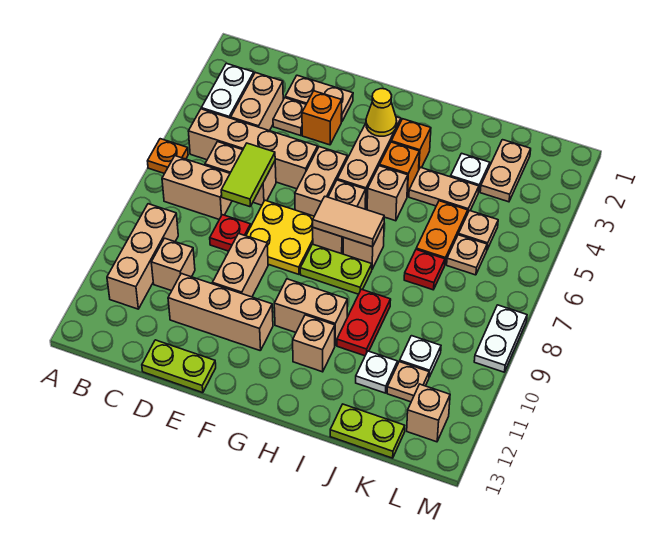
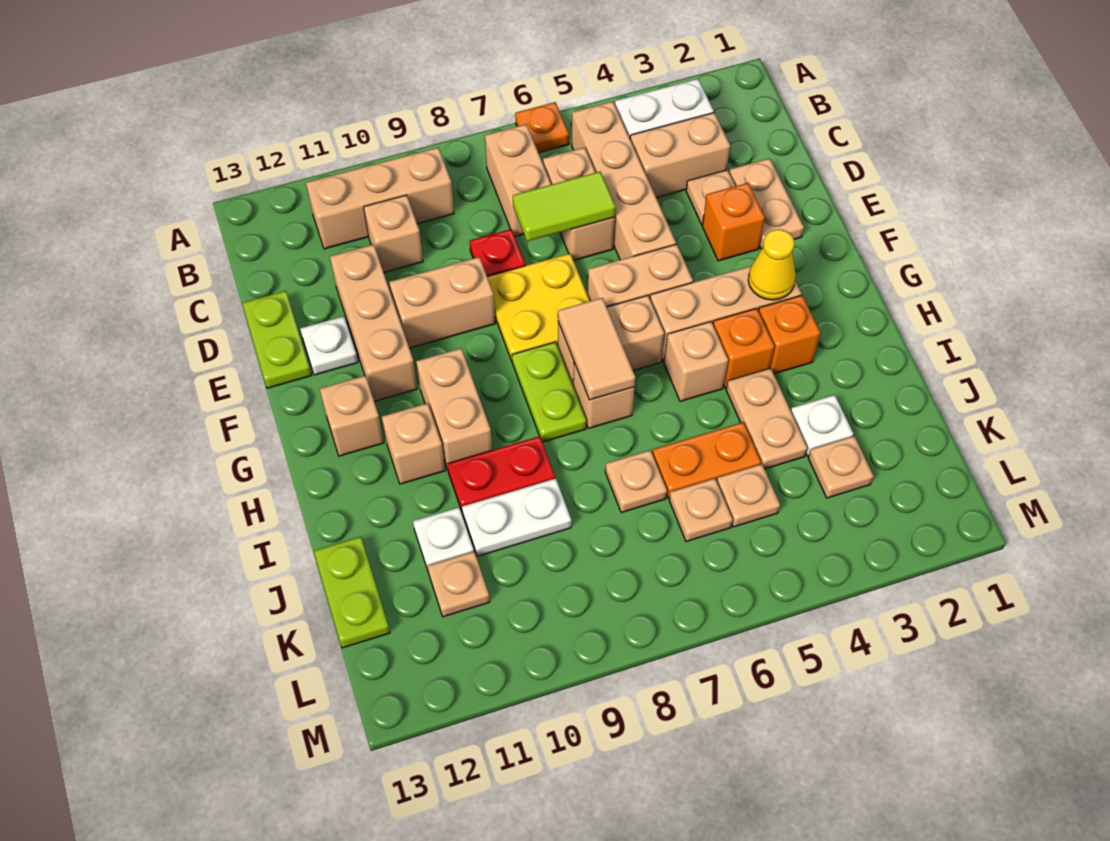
red plate J7 level 1 -> tan plate J7 level 1
tan plate K2:K3 level 1 -> tan plate K3 level 1
white plate K10 level 1 -> white plate E12 level 1
tan brick L12 level 1 -> tan brick G12 level 1
white plate M8:M9 level 1 -> white plate J9:J10 level 1

